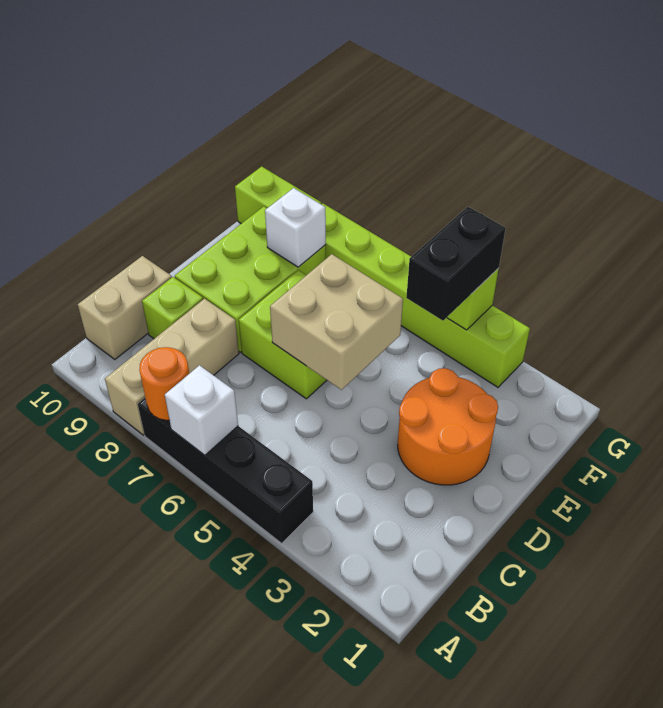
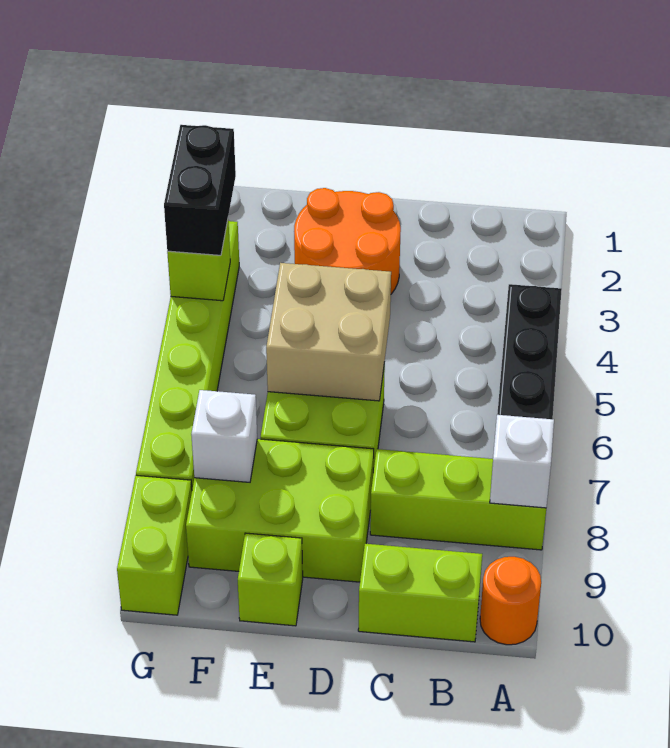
white brick A6 level 2 -> white brick A8 level 2
orange round brick A7 level 2 -> orange round brick A10 level 1
tan brick A8:C8 level 1 -> lime brick A8:C8 level 1
tan brick B10:C10 level 1 -> lime brick B10:C10 level 1
lime brick C9 level 1 -> lime brick E10 level 1
black brick F4:G4 level 3 -> black brick G3:G4 level 3

